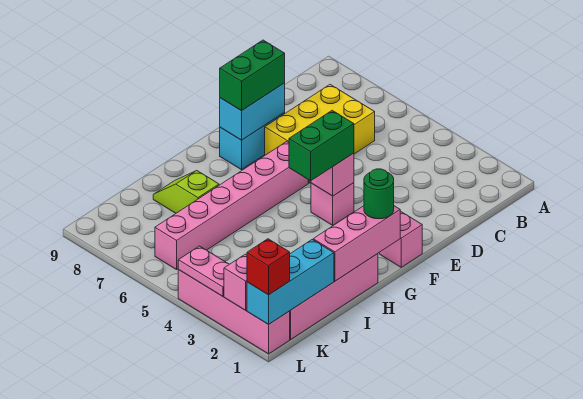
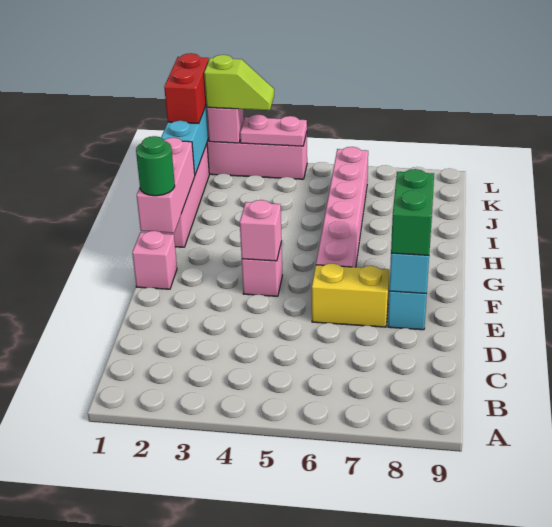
yellow brick C6:E7 level 1 -> yellow brick E6:E7 level 1
green brick F4:G4 level 3 -> none
lime slope I7:I8 level 1 top 7 -> lime slope L2:L3 level 3 top 2
red brick L1 level 3 -> red brick K1:L1 level 3

